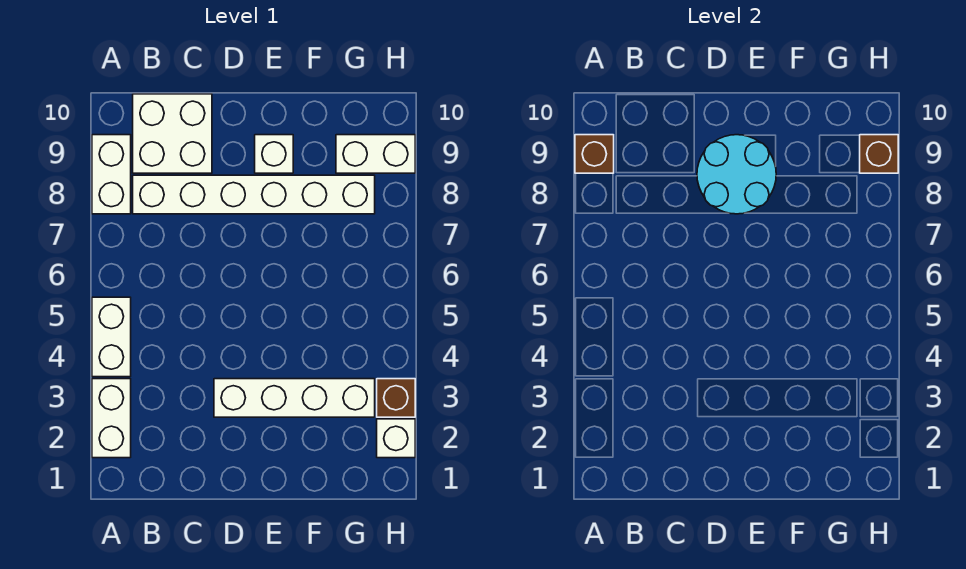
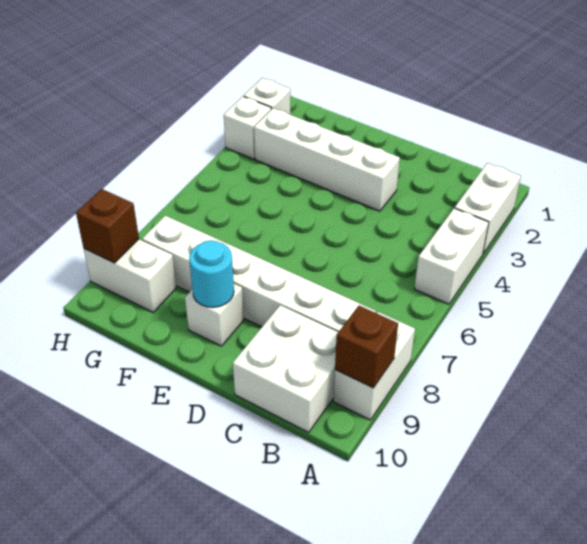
cyan round brick D8:E9 level 2 -> cyan round brick E9 level 2
brown brick H3 level 1 -> white brick H3 level 1

